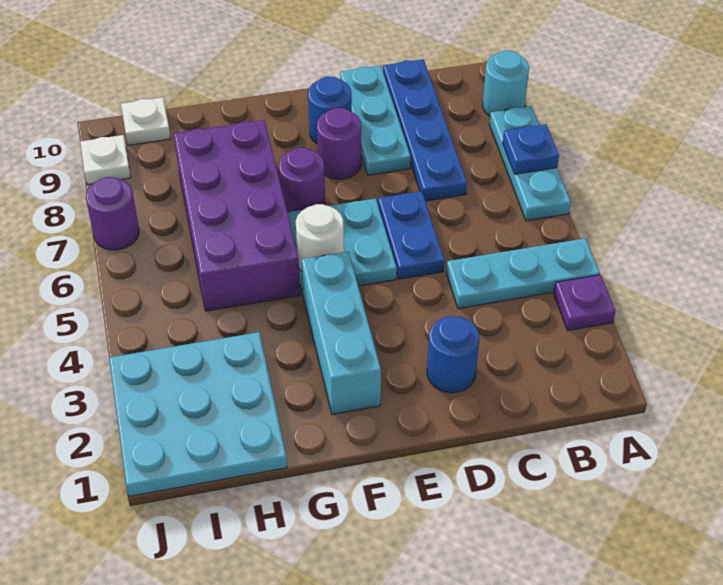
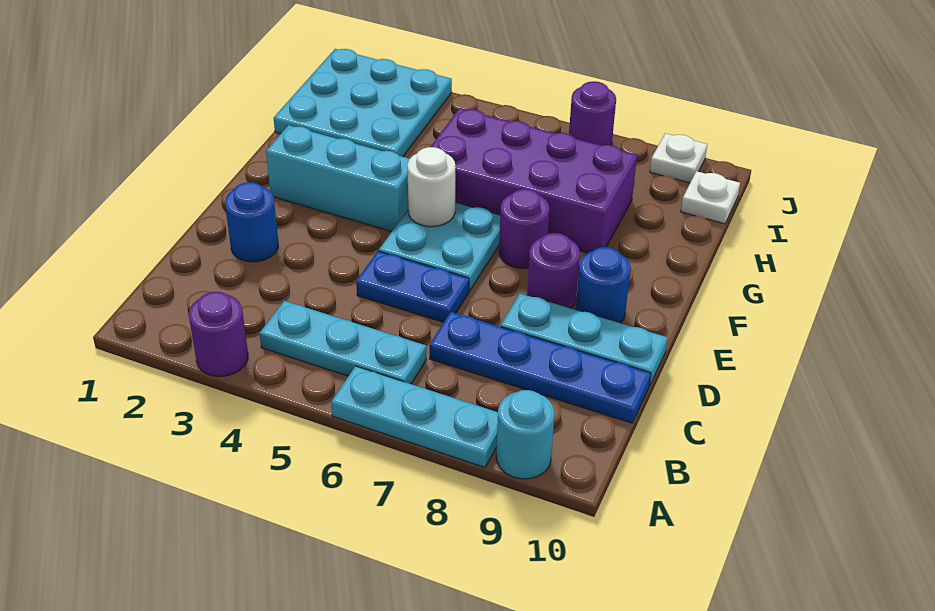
purple plate A3 level 1 -> purple round brick A3 level 1
cyan plate A4:C4 level 1 -> cyan plate B4:B6 level 1
blue plate A7 level 2 -> none

